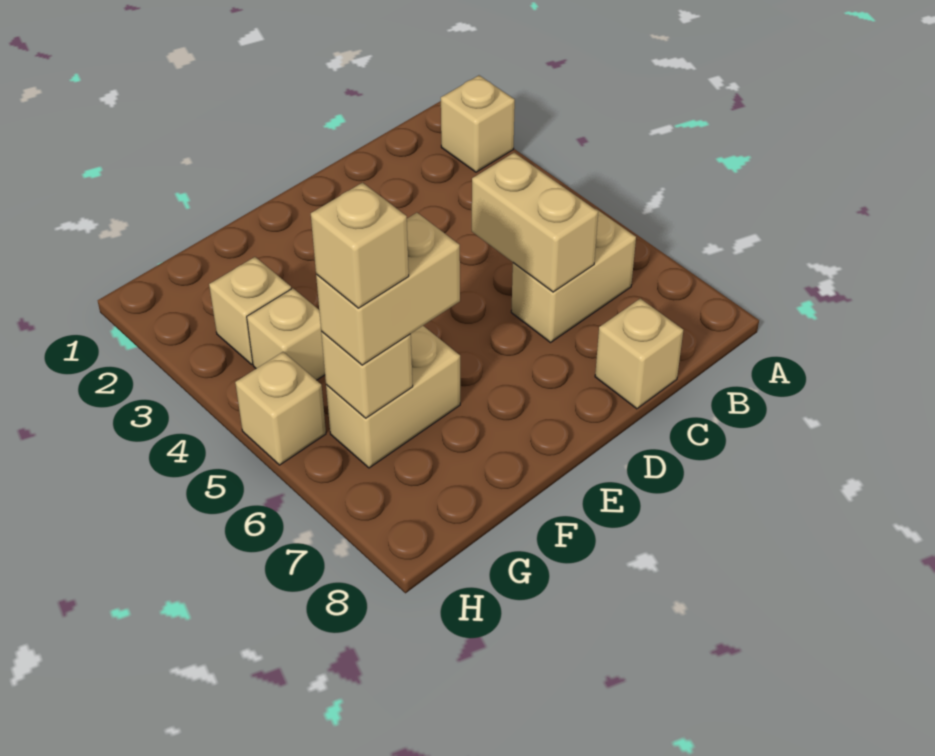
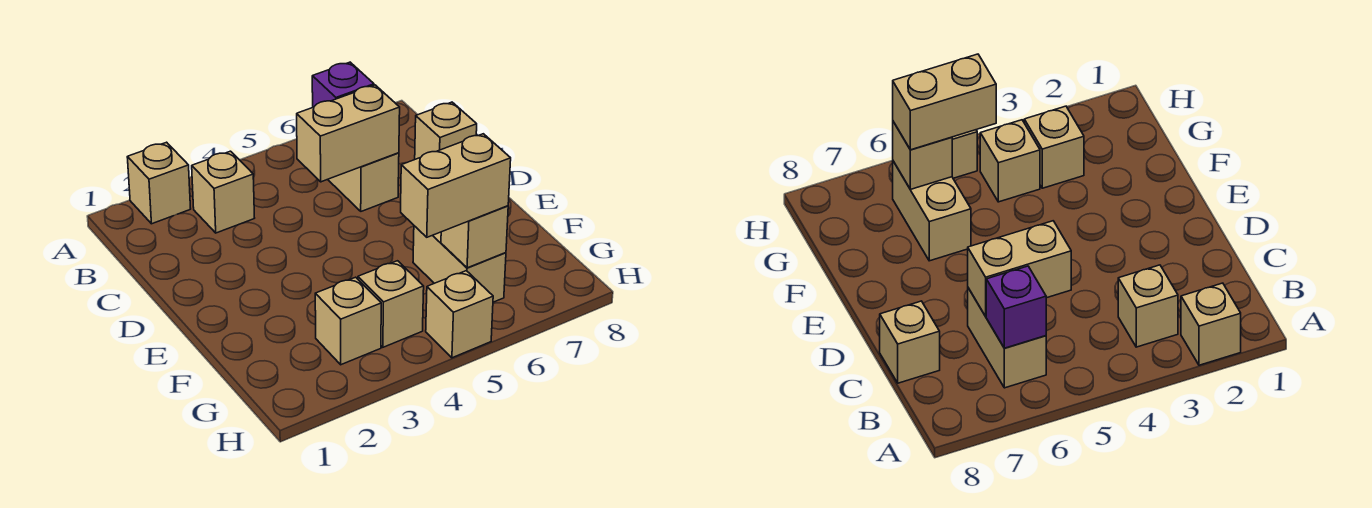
none -> purple brick B6 level 2
tan brick F6:G6 level 3 -> tan brick G5:G6 level 3
tan brick G6 level 4 -> tan brick B3 level 1

